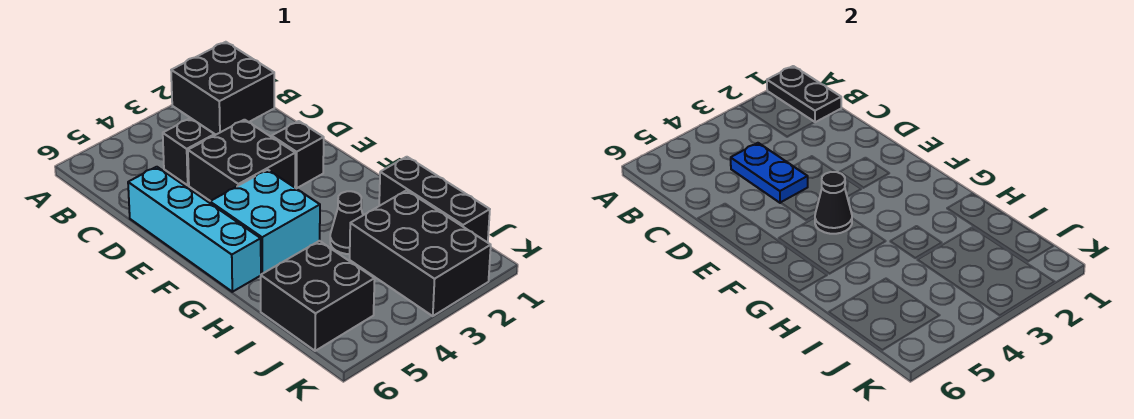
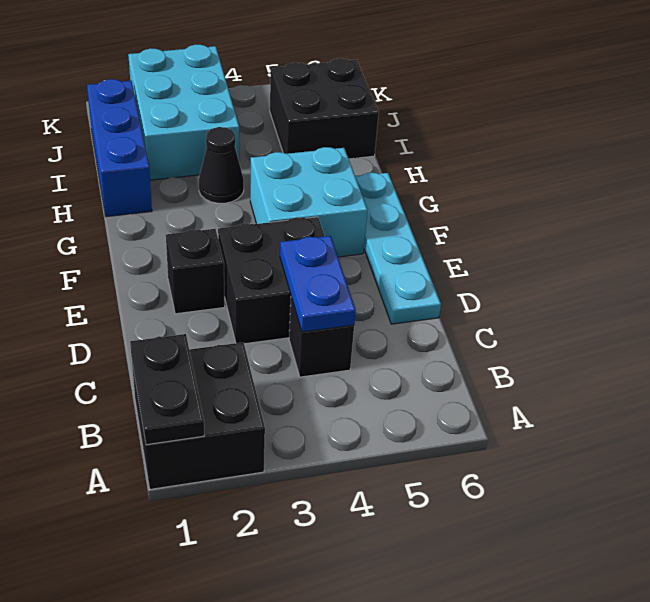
cyan brick D6:G6 level 1 -> cyan plate D6:G6 level 1
black cone F4 level 2 -> none
black brick H1:J1 level 1 -> blue brick H1:J1 level 1
black brick I2:K3 level 1 -> cyan brick I2:K3 level 1

